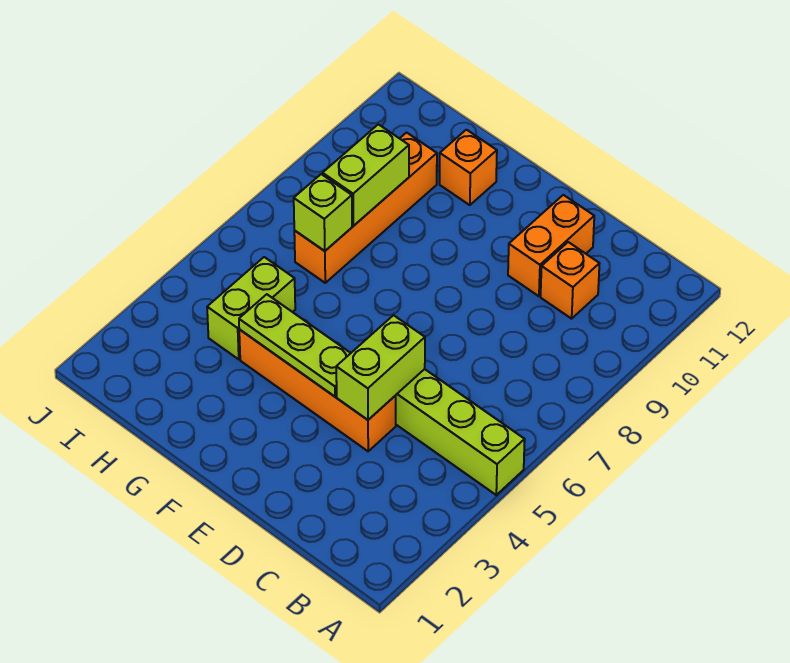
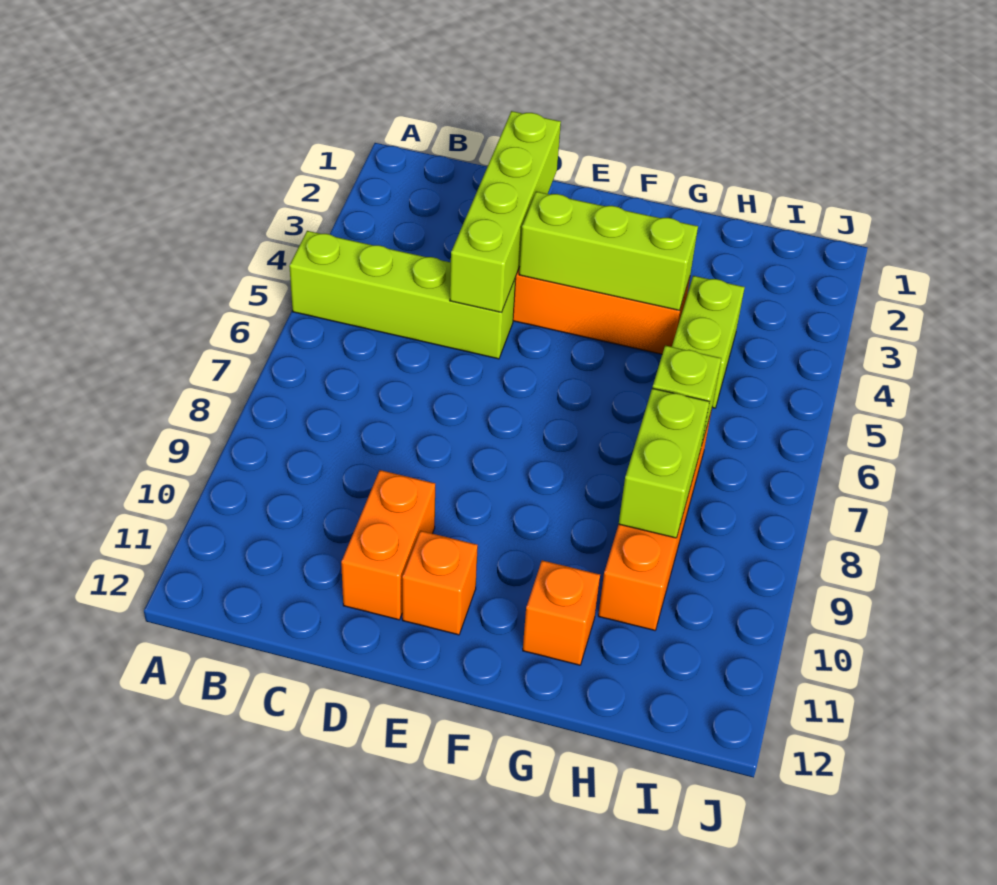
orange brick C10 level 1 -> orange brick E11 level 1
lime brick D4:D5 level 2 -> lime brick D2:D5 level 2
lime plate E4:G4 level 2 -> lime brick E4:G4 level 2

